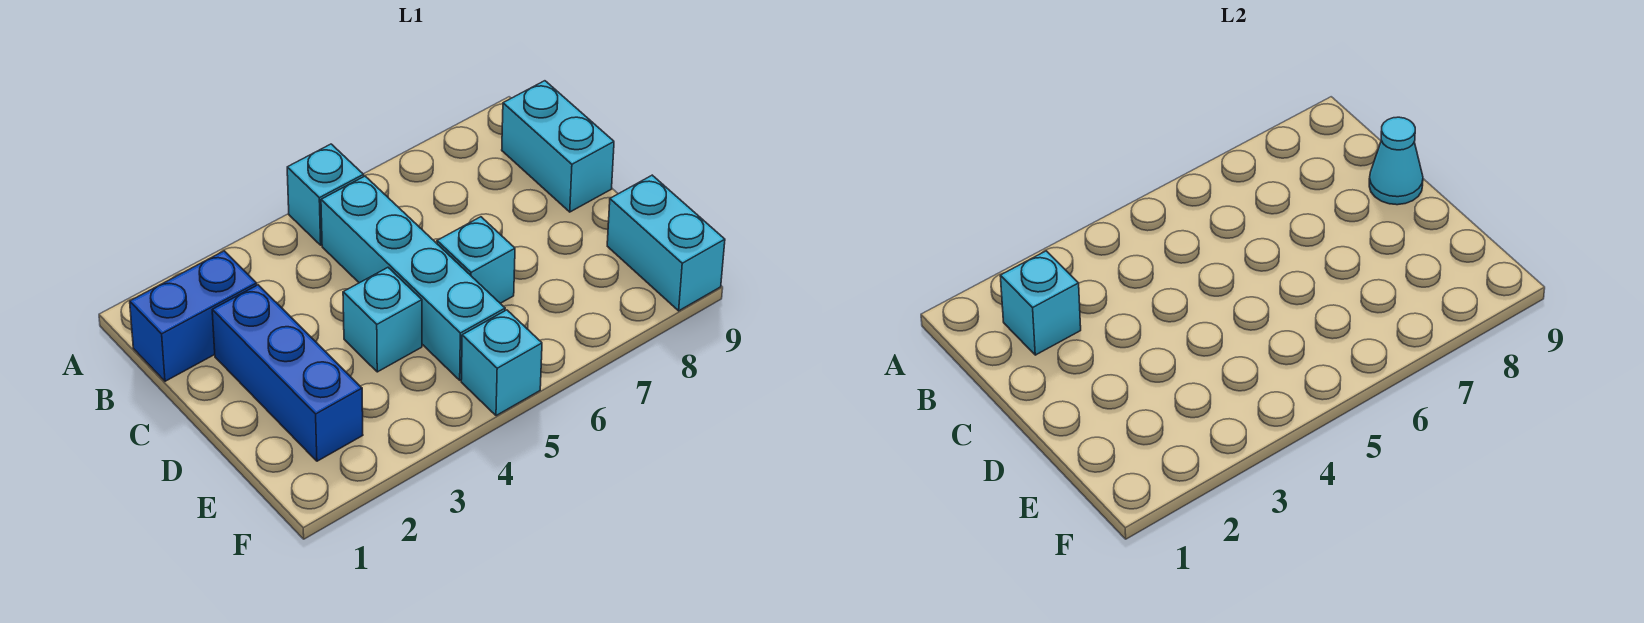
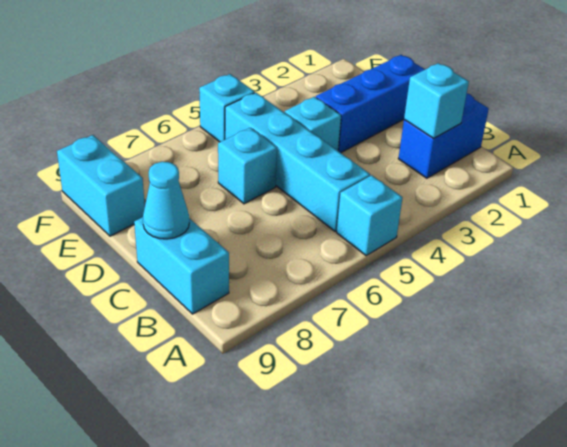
blue brick C2:E2 level 1 -> blue brick D1:D3 level 1

